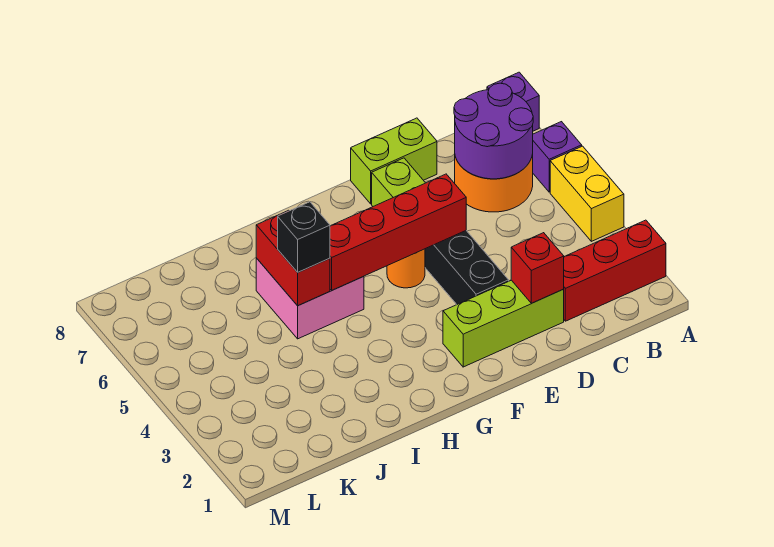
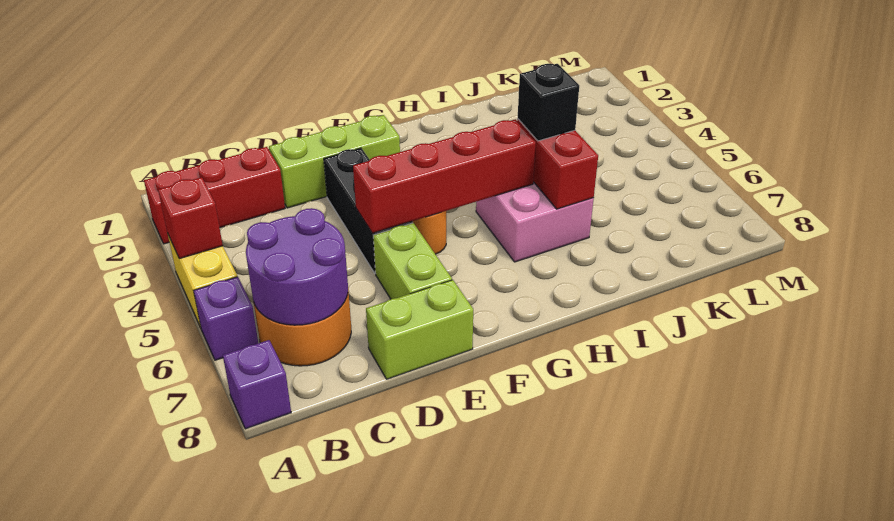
red brick D2 level 2 -> red brick A4 level 2

